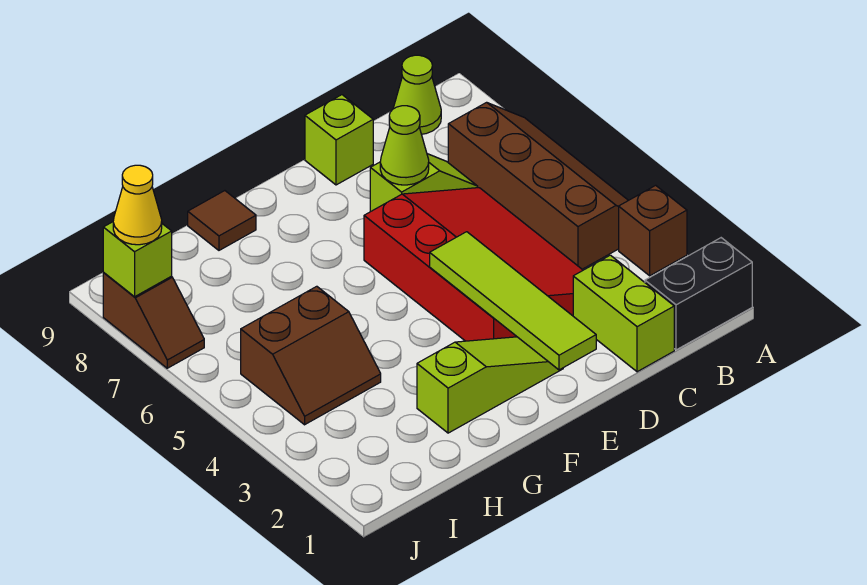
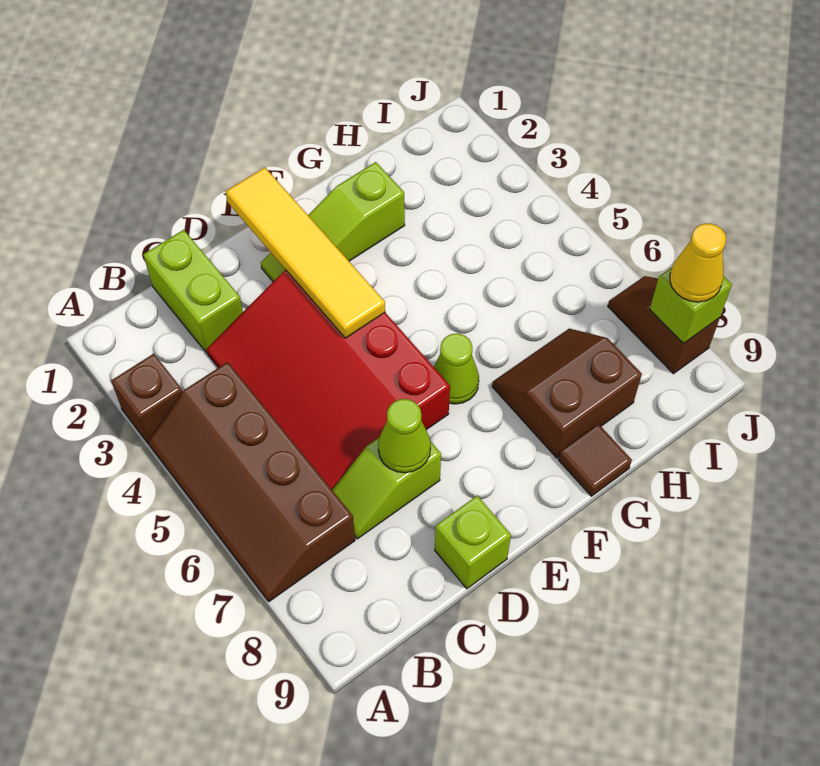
black brick A1:B1 level 1 -> none
lime cone B9 level 1 -> lime cone F6 level 1
lime tile E1:E4 level 2 -> yellow tile E1:E4 level 2
brown slope H4:I5 level 1 top 5 -> brown slope G7:H8 level 1 top 8

